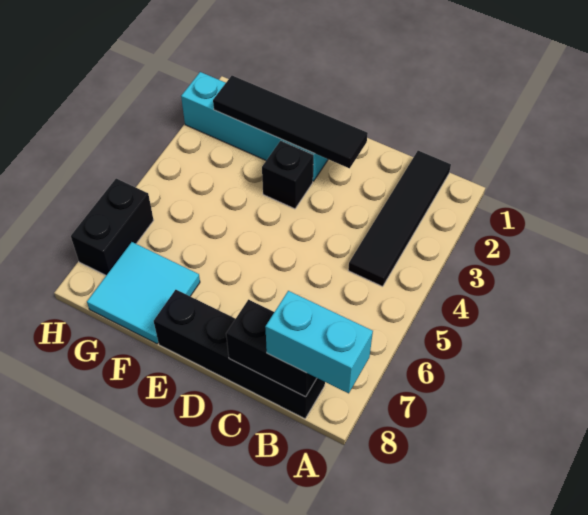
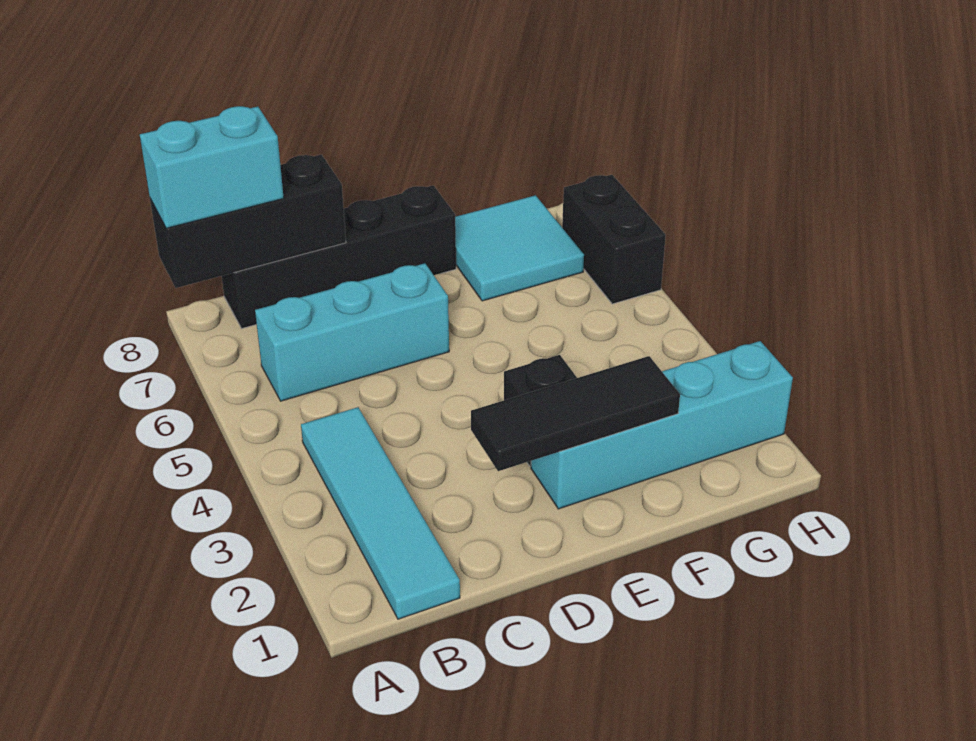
black tile B1:B4 level 1 -> cyan tile B1:B4 level 1
none -> cyan brick B6:D6 level 1
black brick B8:C8 level 2 -> black brick A8:C8 level 2
black tile D2:G2 level 2 -> black tile D2:F2 level 2

